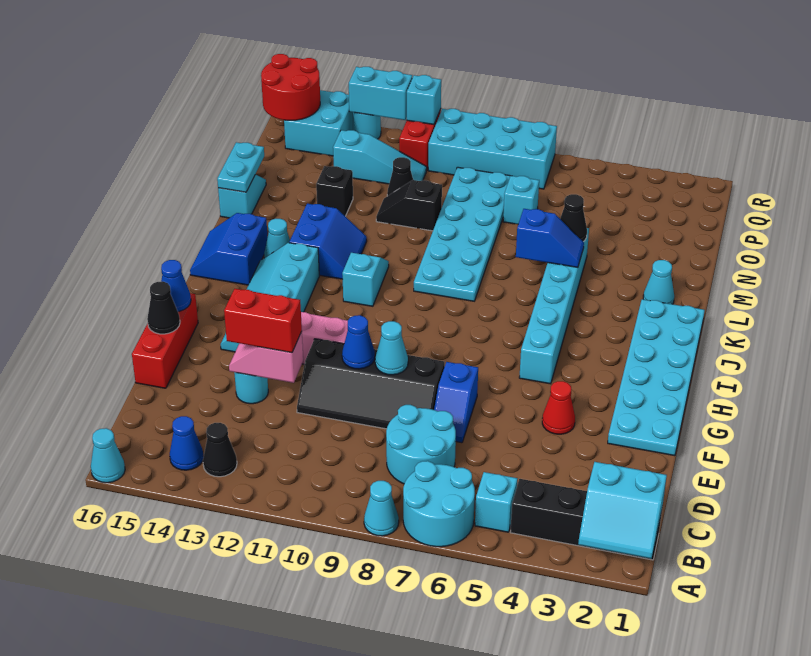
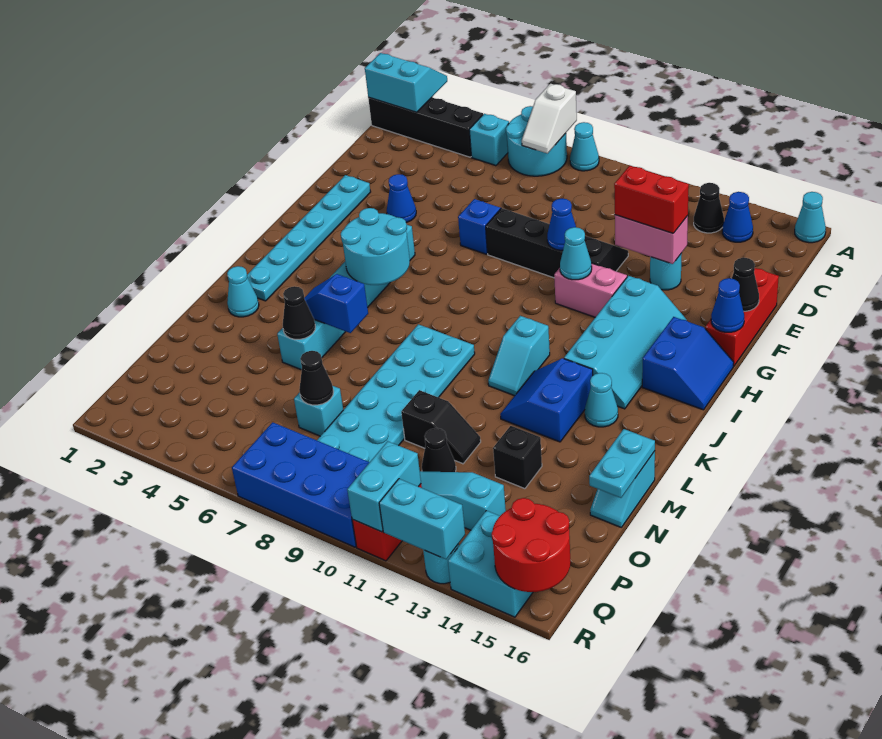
none -> white slope A7:B7 level 2 top A
cyan round brick C7:D8 level 1 -> cyan round brick I5:J6 level 2
pink slope E12:E13 level 2 top 12 -> pink brick E12:E13 level 2
cyan plate F1:K2 level 1 -> cyan plate F2:K2 level 1
red cone F4 level 1 -> blue cone F4 level 1
cyan cone F9 level 2 -> cyan cone G11 level 2
blue slope J15:K16 level 1 top 15 -> blue slope H15:I16 level 1 top 15
none -> black cone O7 level 2
cyan brick Q7:R10 level 1 -> blue brick Q7:R10 level 1
cyan brick R11 level 2 -> cyan brick Q11:R11 level 2

